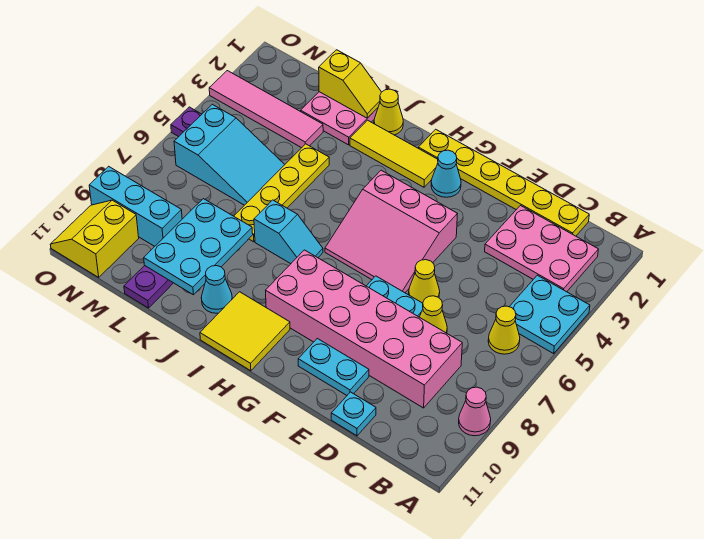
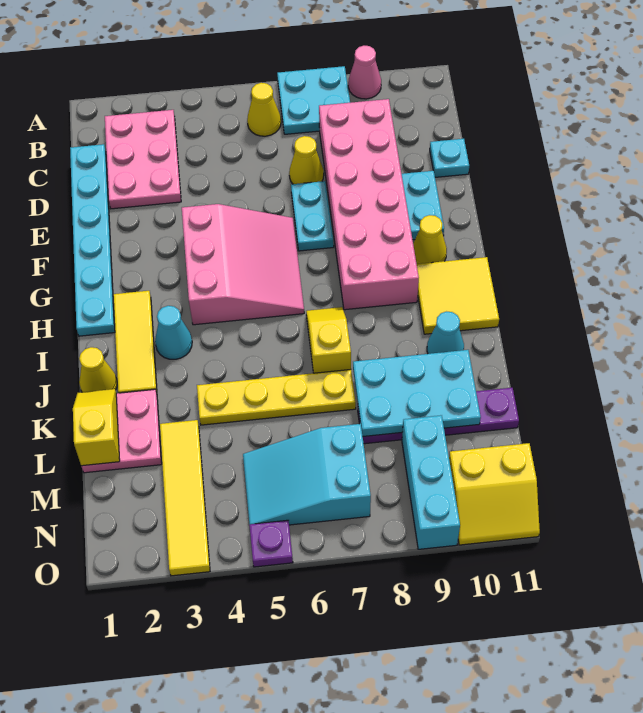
cyan plate A4:B5 level 1 -> cyan plate A7:B8 level 1
yellow plate C1:H1 level 1 -> cyan plate C1:H1 level 1
yellow cone E6 level 1 -> yellow cone G10 level 1
cyan cone G2 level 1 -> cyan cone I3 level 1
cyan slope I7:J7 level 1 top J -> yellow slope I7:J7 level 1 top J
pink tile L3:O3 level 1 -> yellow tile L3:O3 level 1
cyan slope L5:N6 level 1 top N -> cyan slope M5:N7 level 1 top 7

